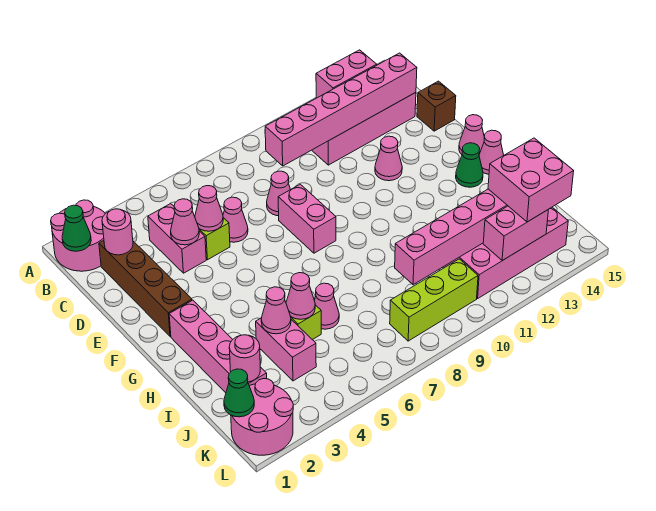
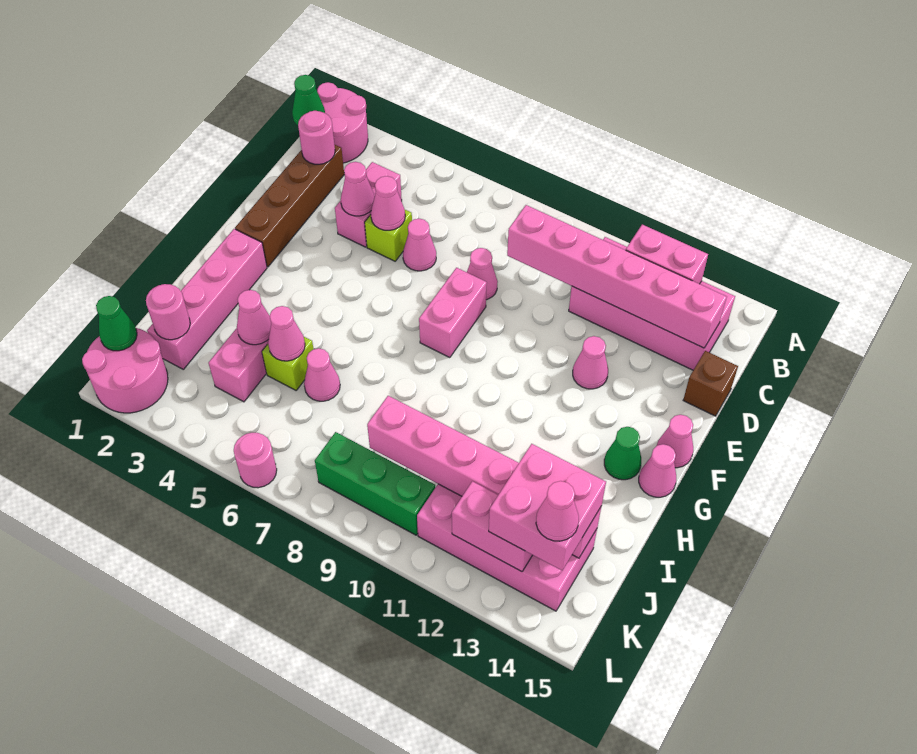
lime brick K8:K10 level 1 -> green brick K8:K10 level 1
none -> pink cone K14 level 4
none -> pink round brick L6 level 1

